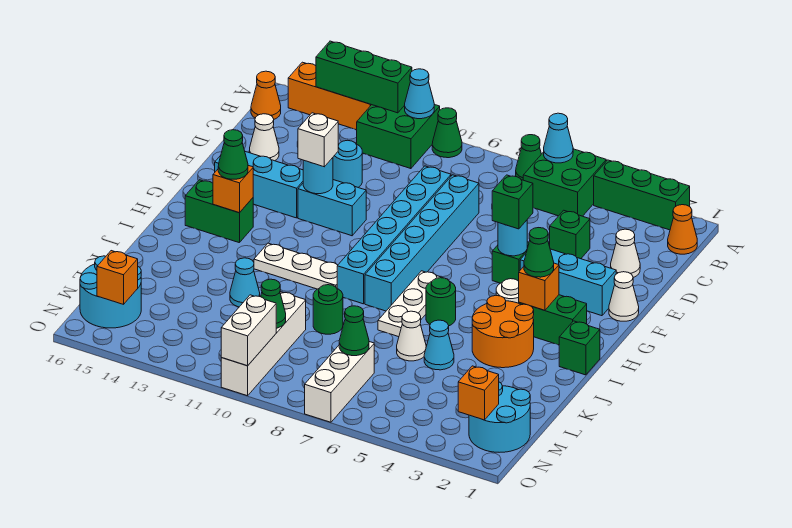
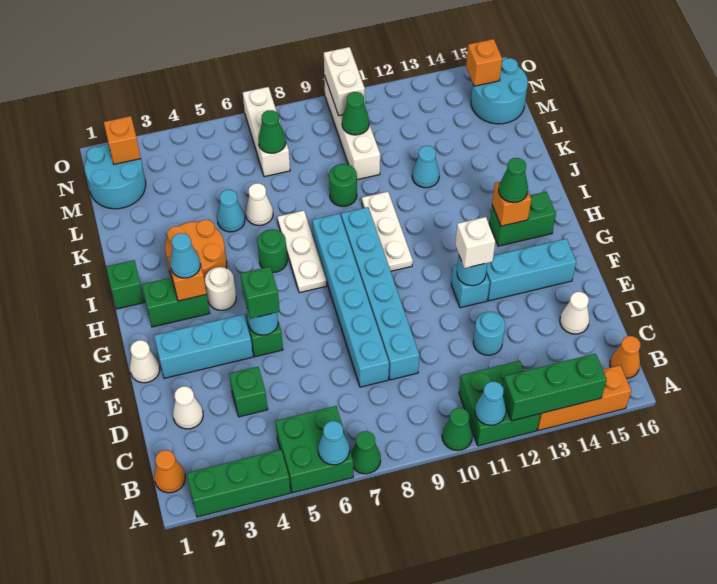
cyan brick F11:F12 level 1 -> cyan brick F12 level 1
green cone H3 level 3 -> cyan cone H3 level 3
white plate I10:I12 level 1 -> white plate H10:J10 level 1

